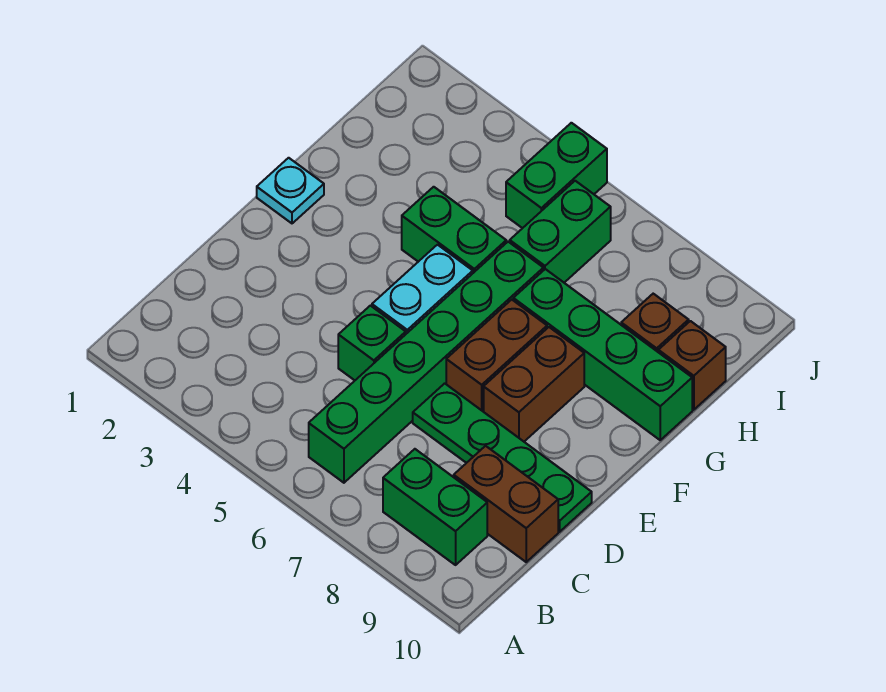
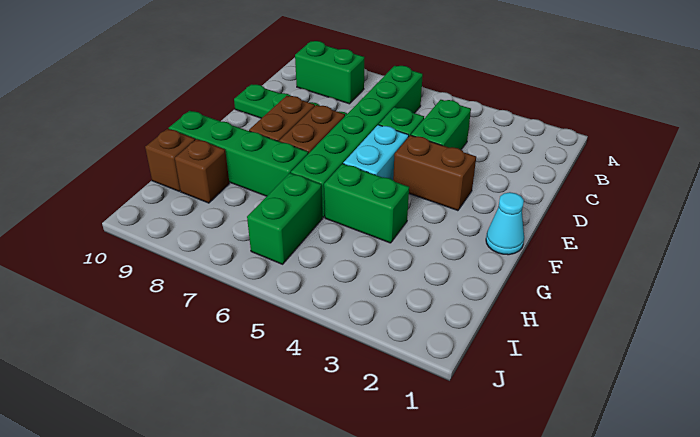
brown brick C9:C10 level 1 -> brown brick E3:E4 level 1
cyan plate F1 level 1 -> cyan cone F1 level 1
green brick I5:J5 level 1 -> green brick C4:D4 level 1

